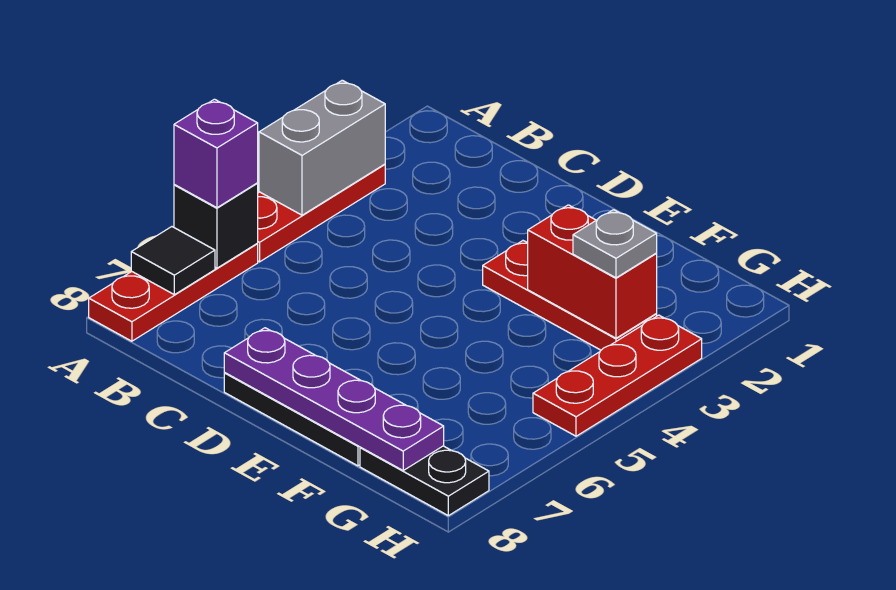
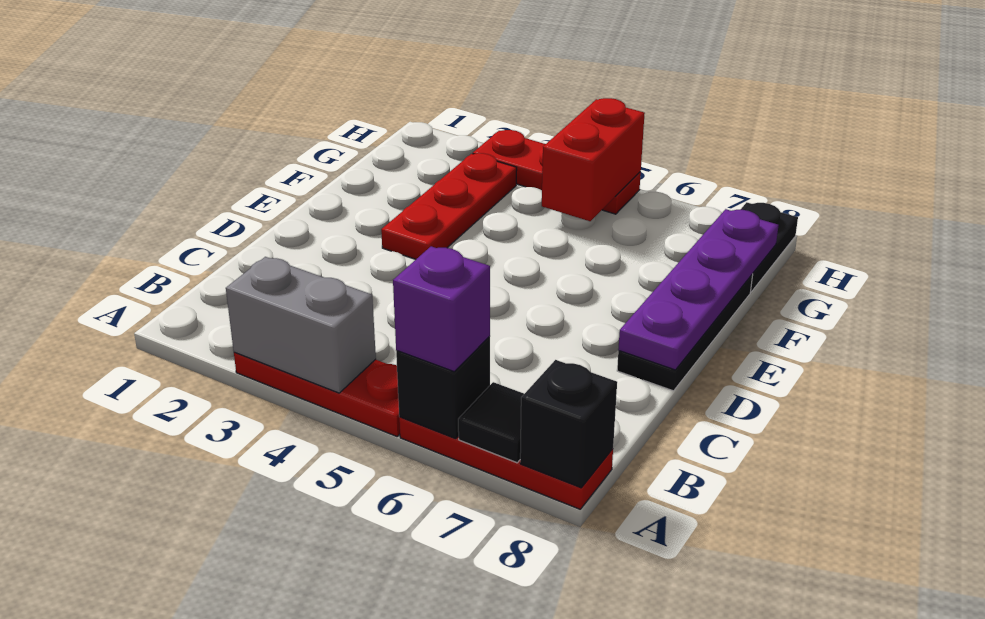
none -> black brick A8 level 2
red brick F3:G3 level 2 -> red brick G5:H5 level 2
grey plate G3 level 3 -> none

